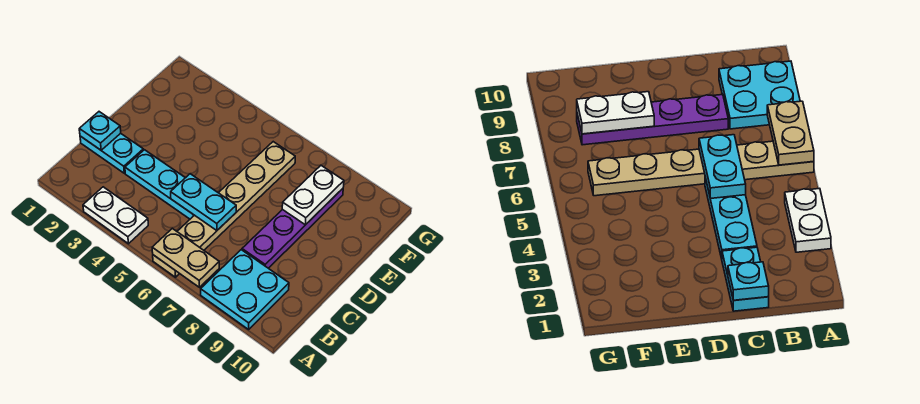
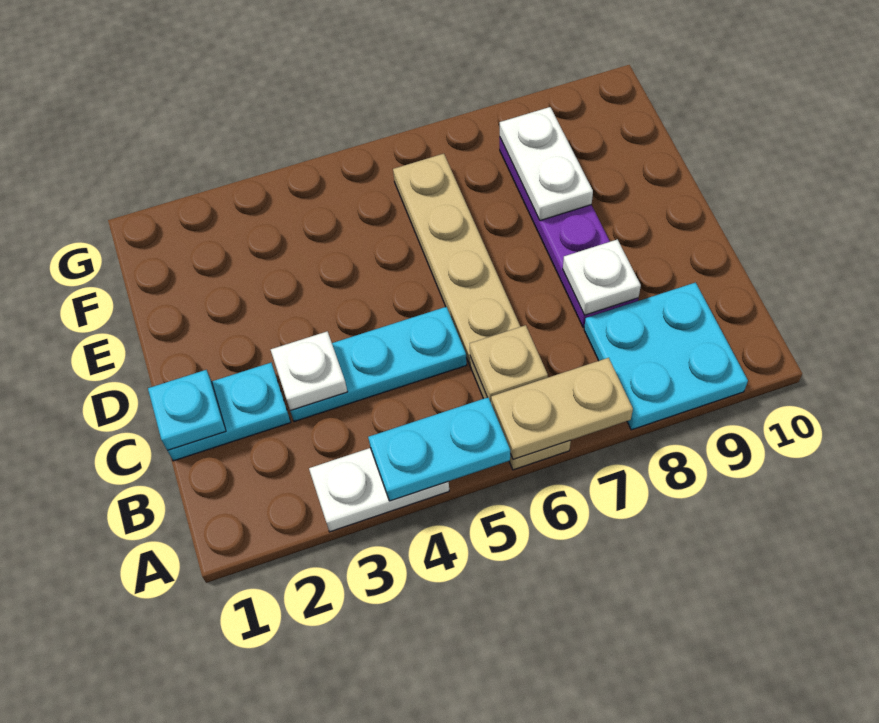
none -> tan plate B6 level 2
none -> white plate C3 level 2
cyan plate C5:C6 level 2 -> cyan plate A4:A5 level 2
none -> white plate C8 level 2

